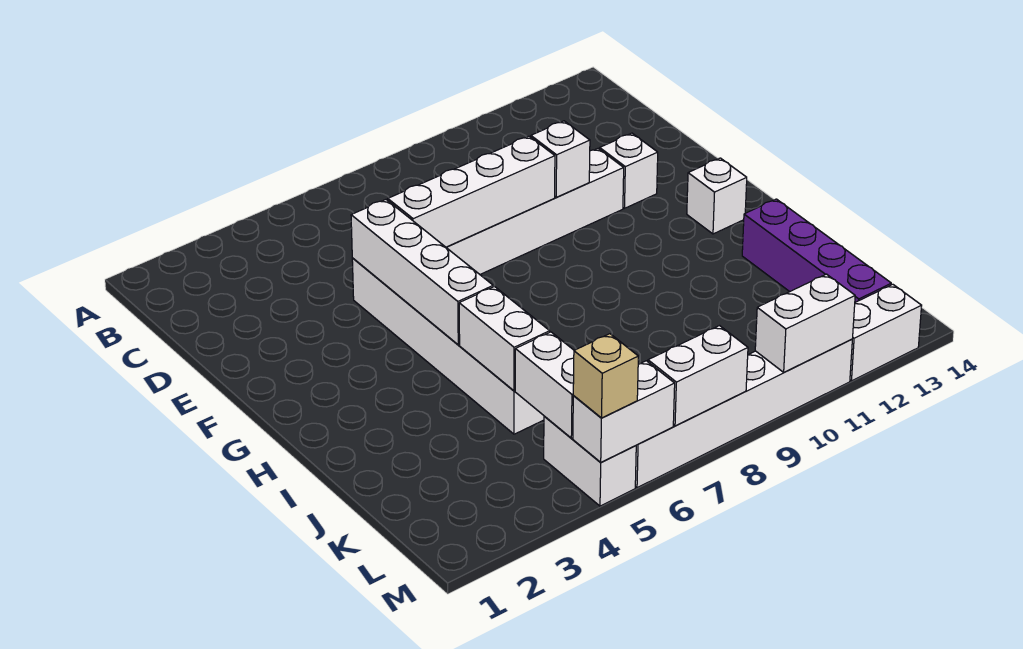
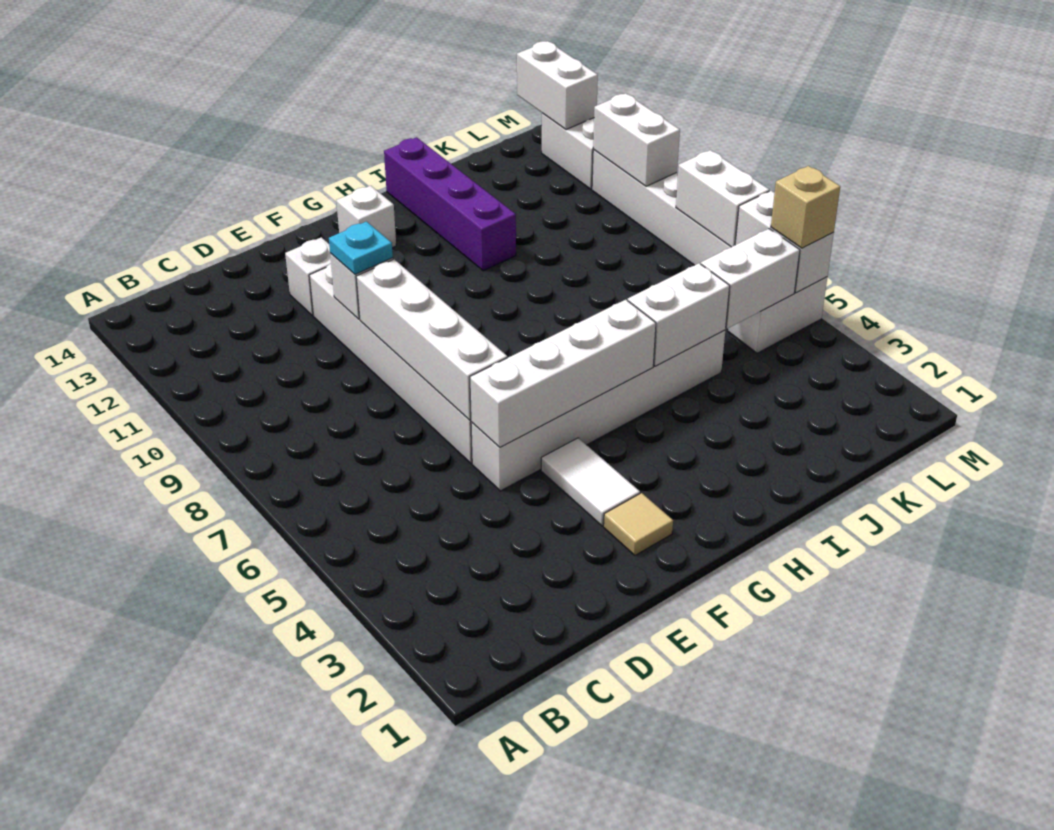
none -> cyan plate E10 level 3
none -> tan tile F2 level 1
none -> white tile F3:F4 level 1
purple brick I13:L13 level 1 -> purple brick I11:I14 level 1
none -> white brick M13:M14 level 2

